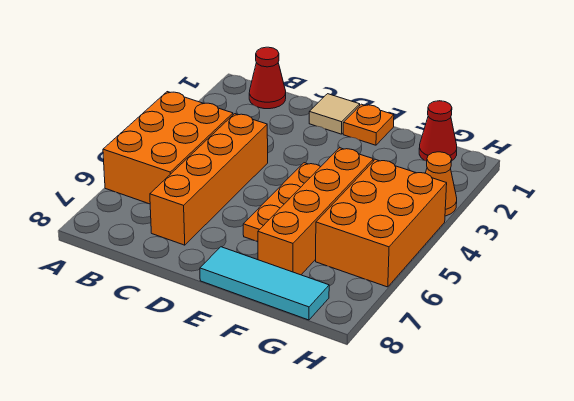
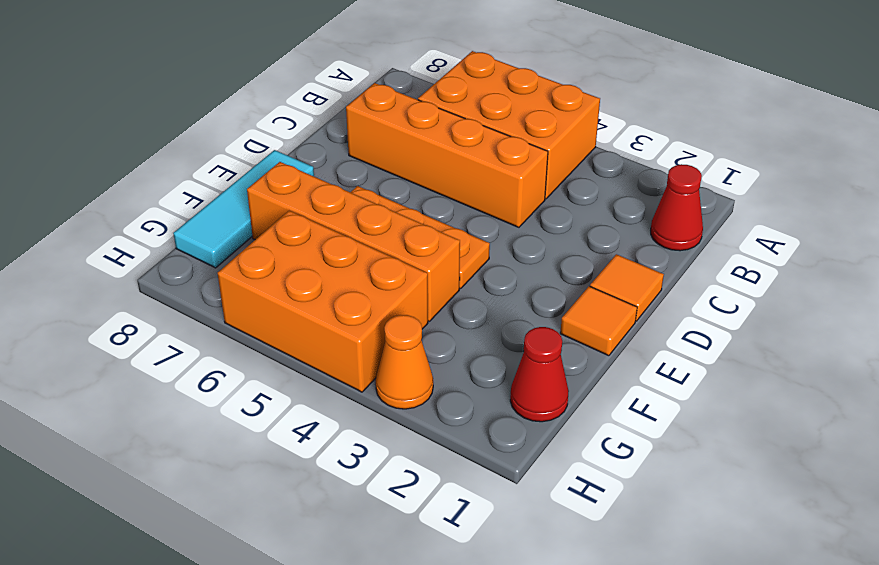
tan tile D1 level 1 -> orange tile D1 level 1
orange plate E1 level 1 -> orange tile E1 level 1

